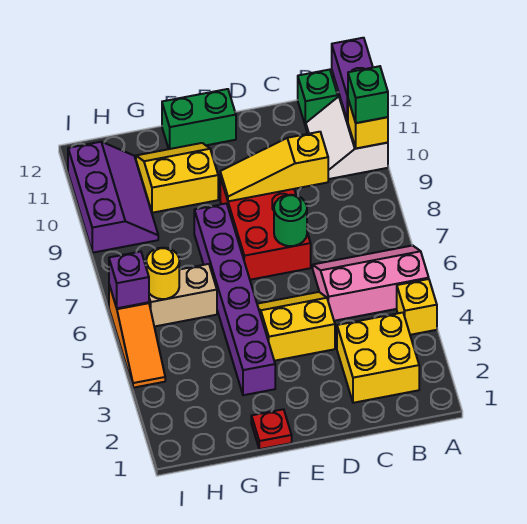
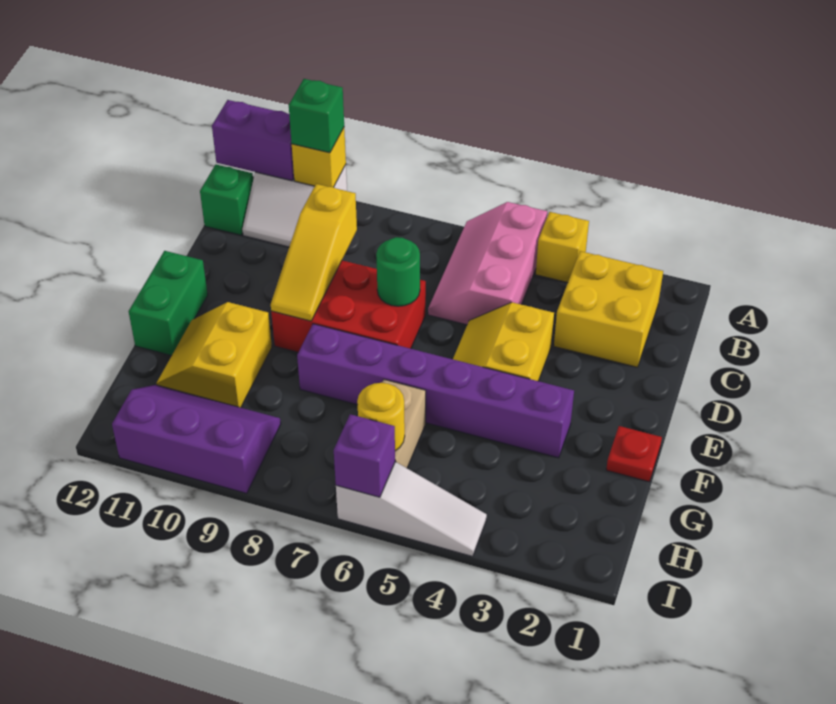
orange slope I4:I6 level 1 top 6 -> white slope I4:I6 level 1 top 6

